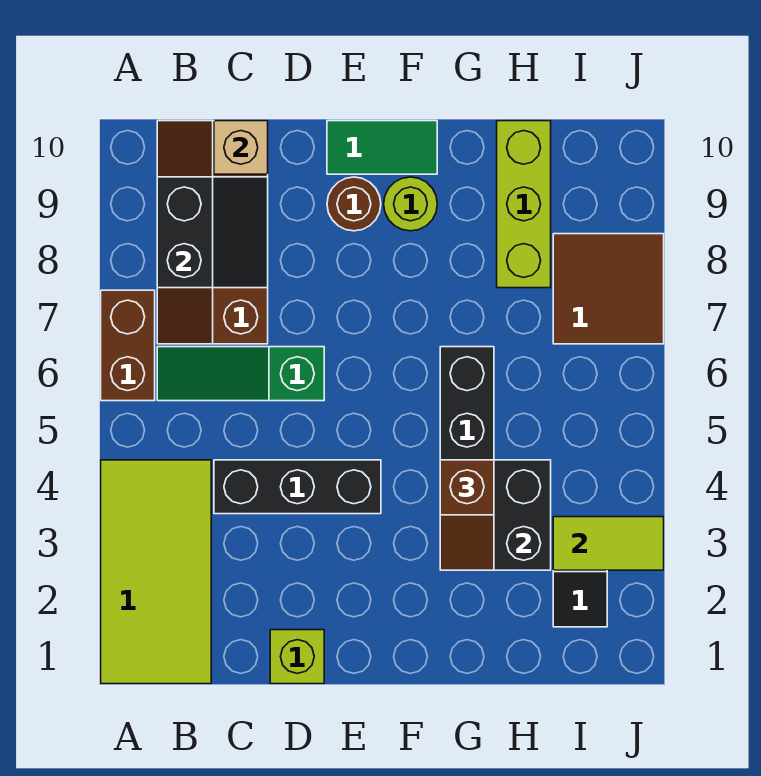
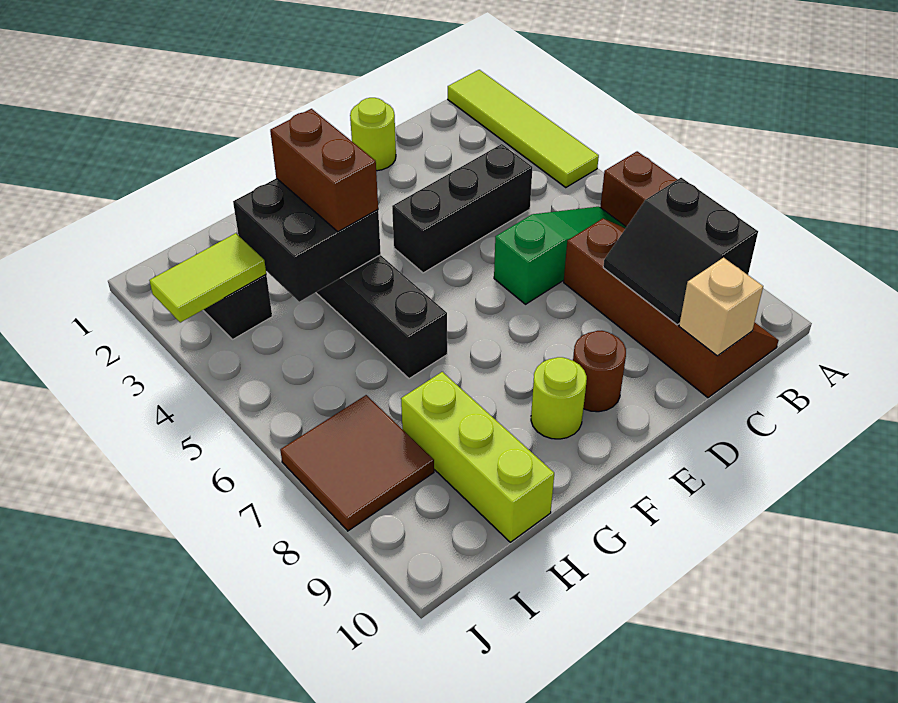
lime tile A1:B4 level 1 -> lime tile A1:A4 level 1
lime brick D1 level 1 -> lime round brick D1 level 1
green tile E10:F10 level 1 -> none
brown slope G3:G4 level 3 top 4 -> brown brick G3:G4 level 3

